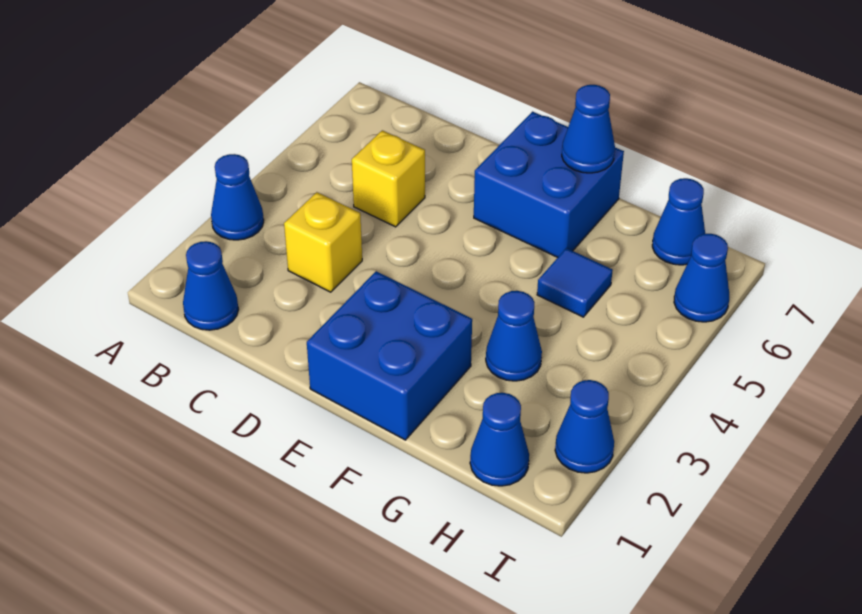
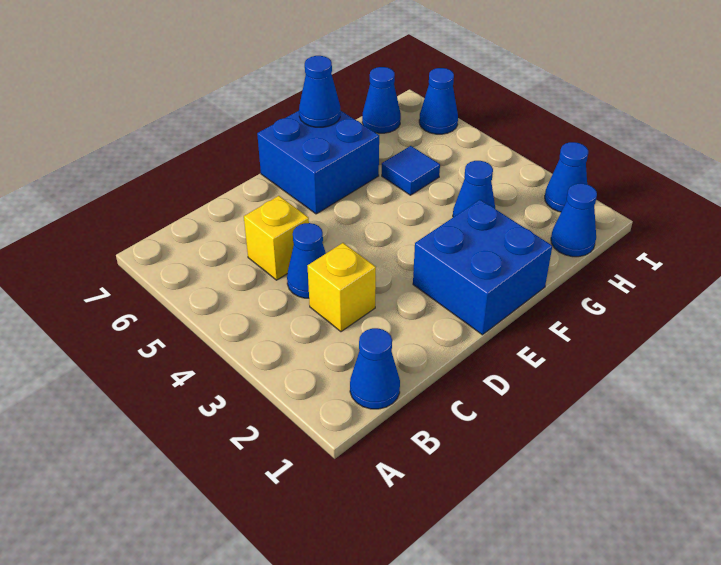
blue cone A3 level 1 -> blue cone C4 level 1

